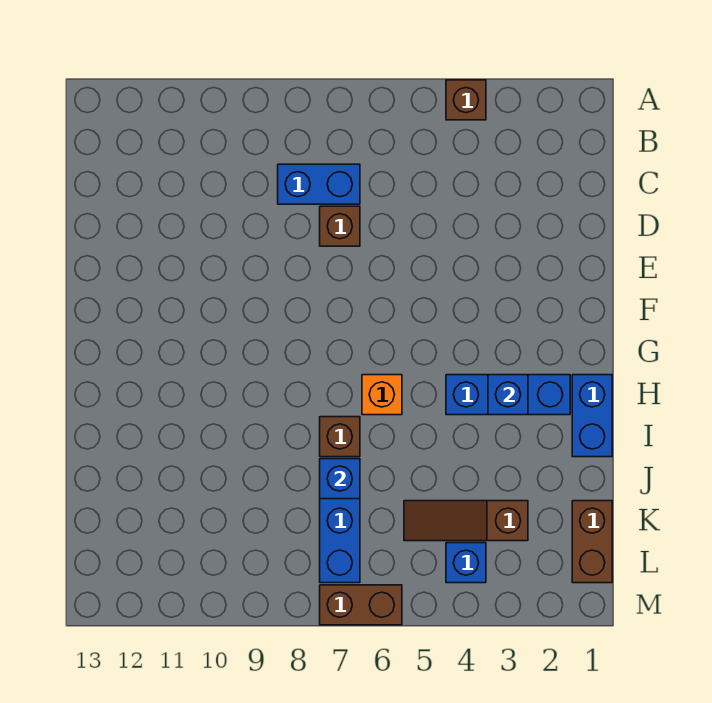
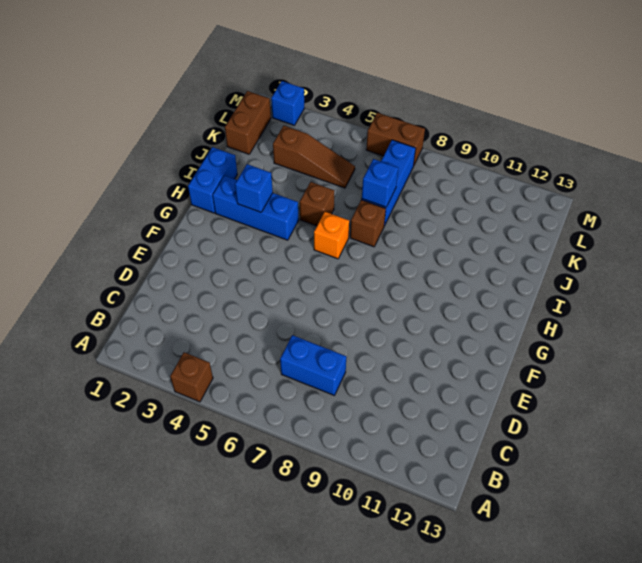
brown brick D7 level 1 -> brown brick I5 level 1
blue brick L4 level 1 -> blue brick M2 level 1

